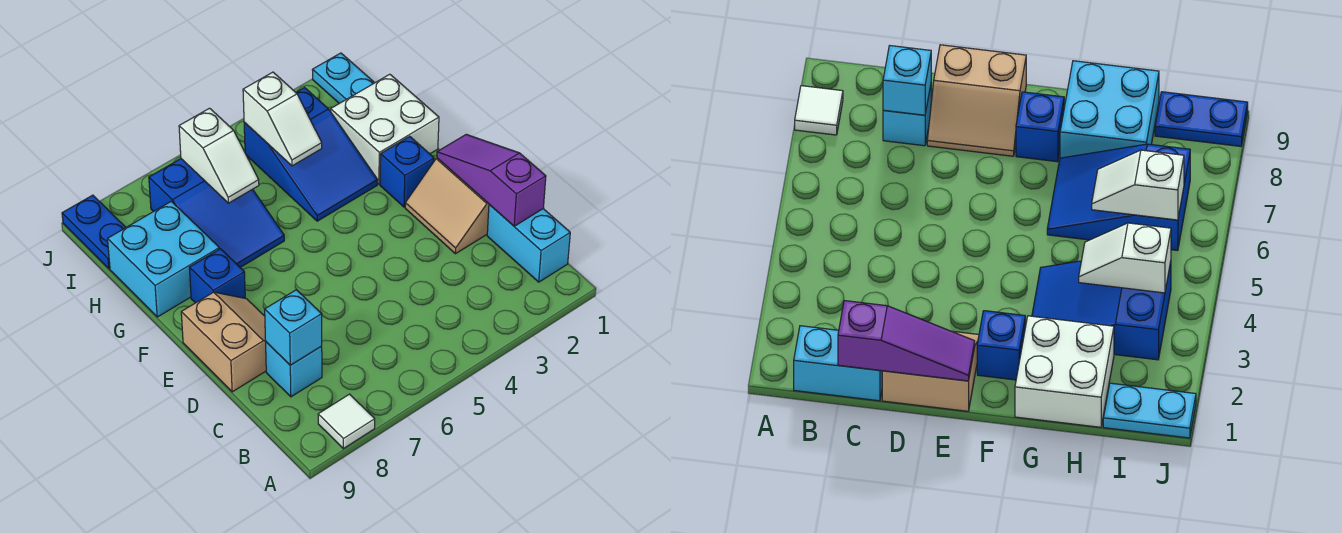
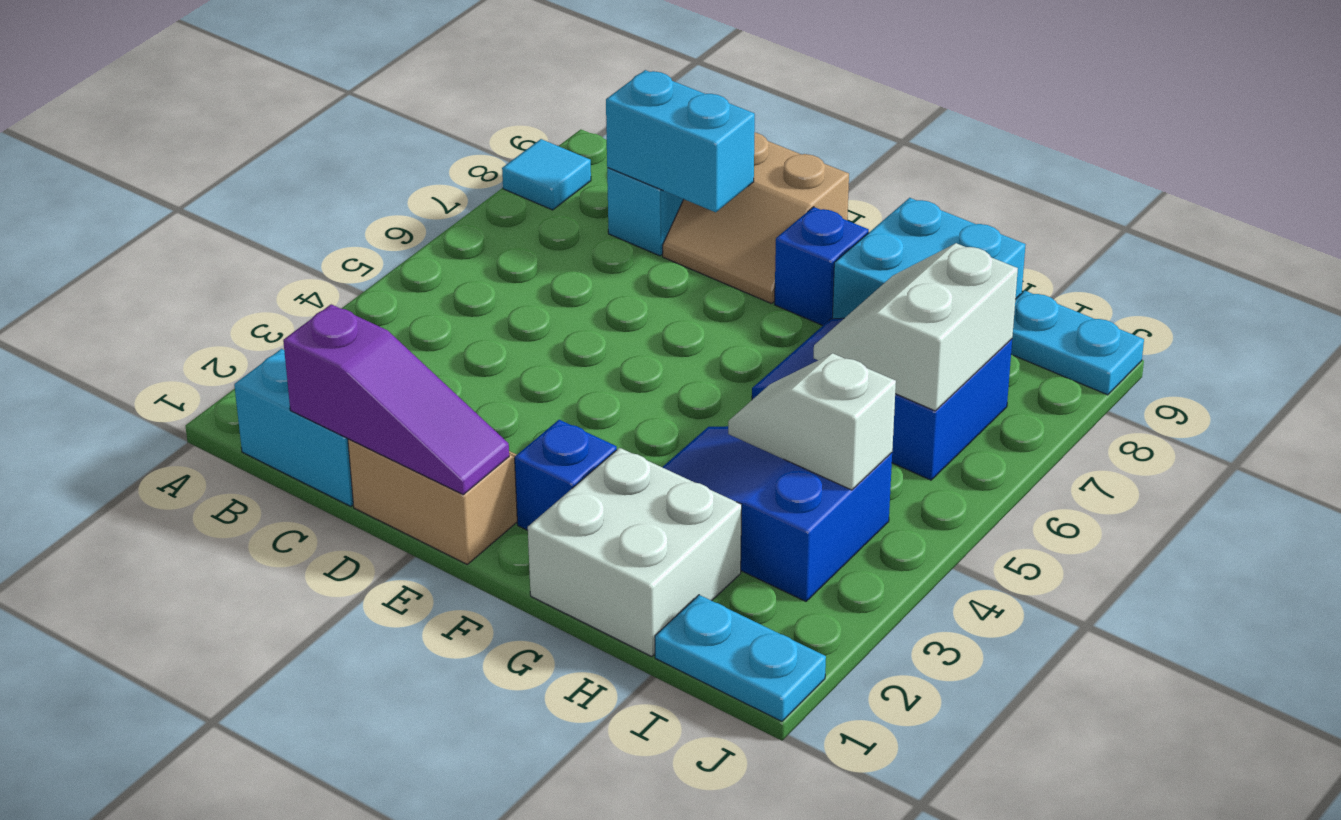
white tile A8 level 1 -> cyan tile A8 level 1
cyan brick C8 level 2 -> cyan brick C8:D8 level 2
white slope H6:I6 level 2 top I -> white slope H6:I7 level 2 top I
blue plate I9:J9 level 1 -> cyan plate I9:J9 level 1

